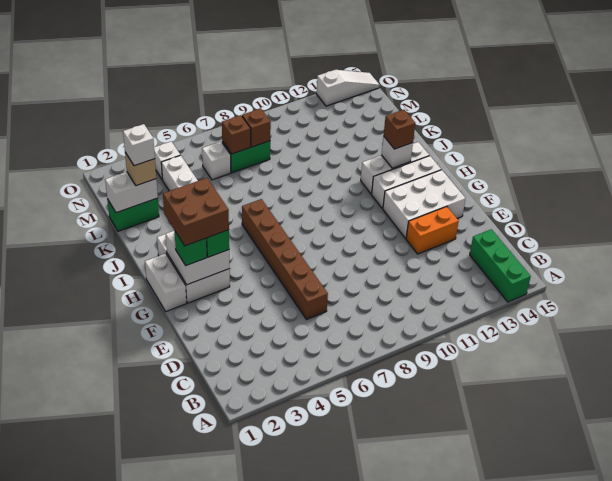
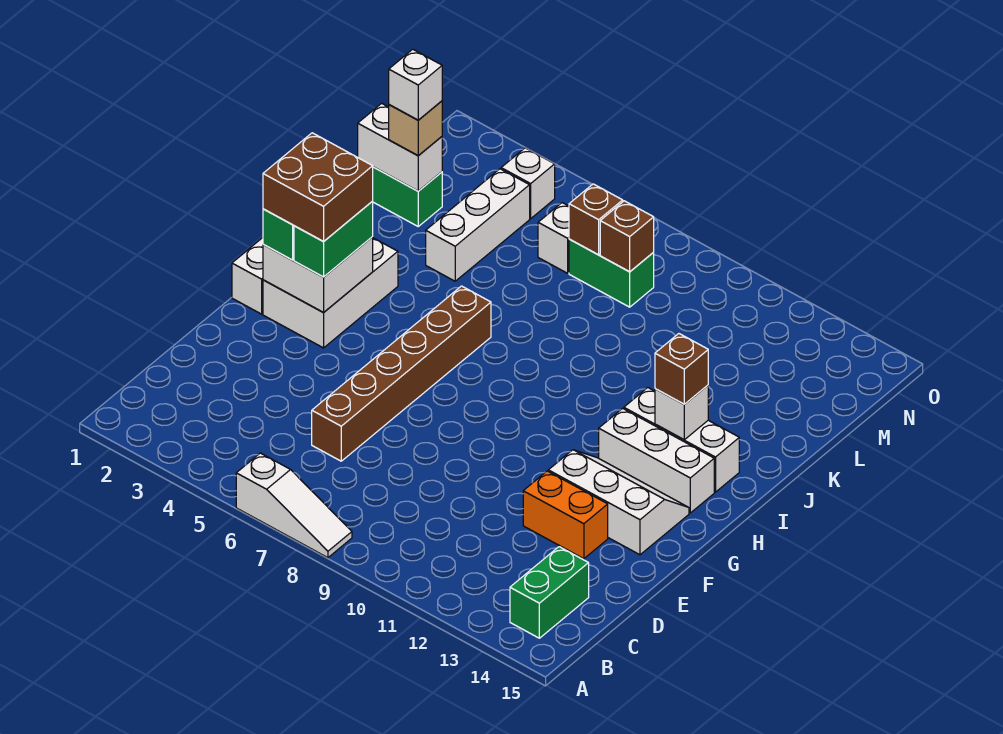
green brick A14:C14 level 1 -> green brick B14:C14 level 1
white brick F12:G14 level 1 -> white slope F12:G14 level 1 top F
white slope O13:O15 level 1 top 13 -> white slope A6:A8 level 1 top 6

